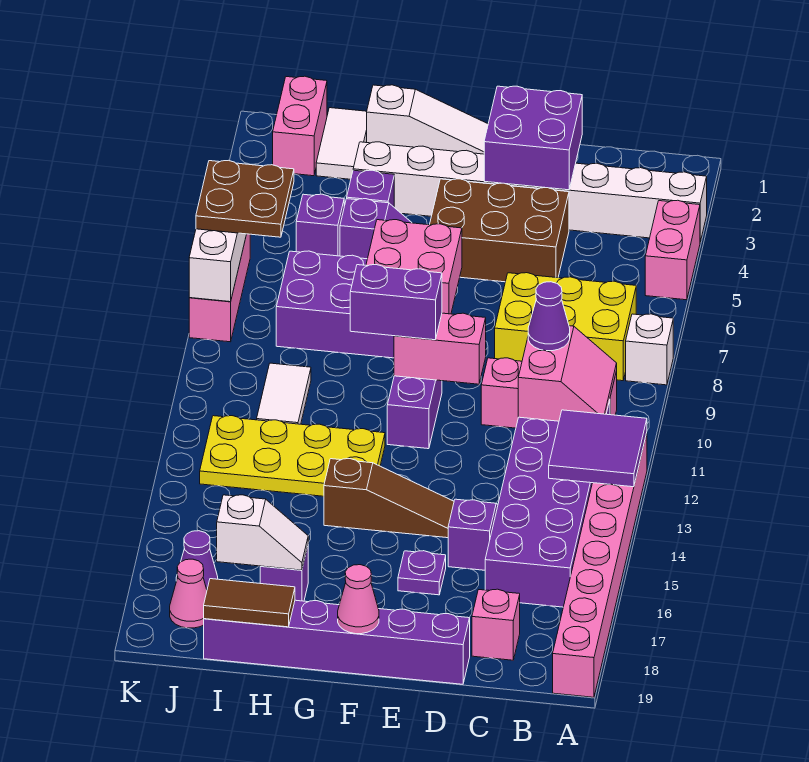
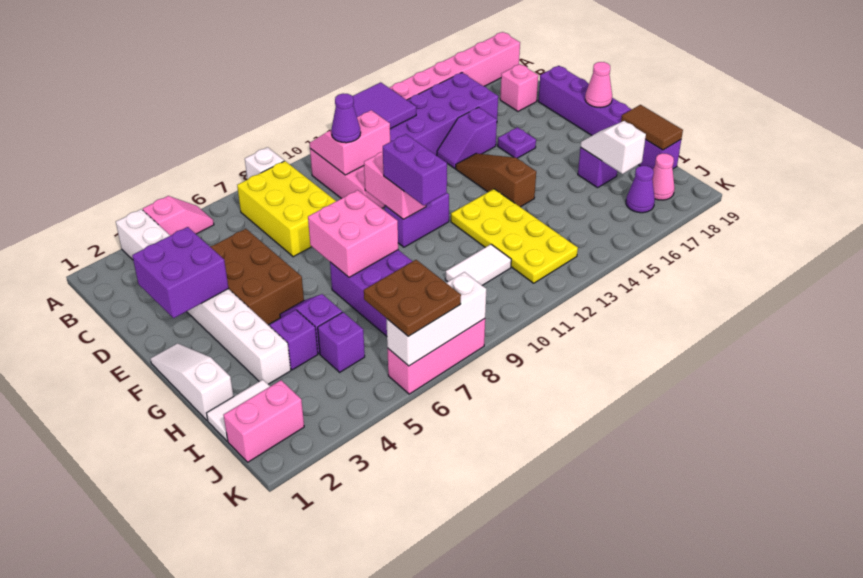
pink brick A4:A5 level 1 -> pink slope A4:A5 level 1 top 4

